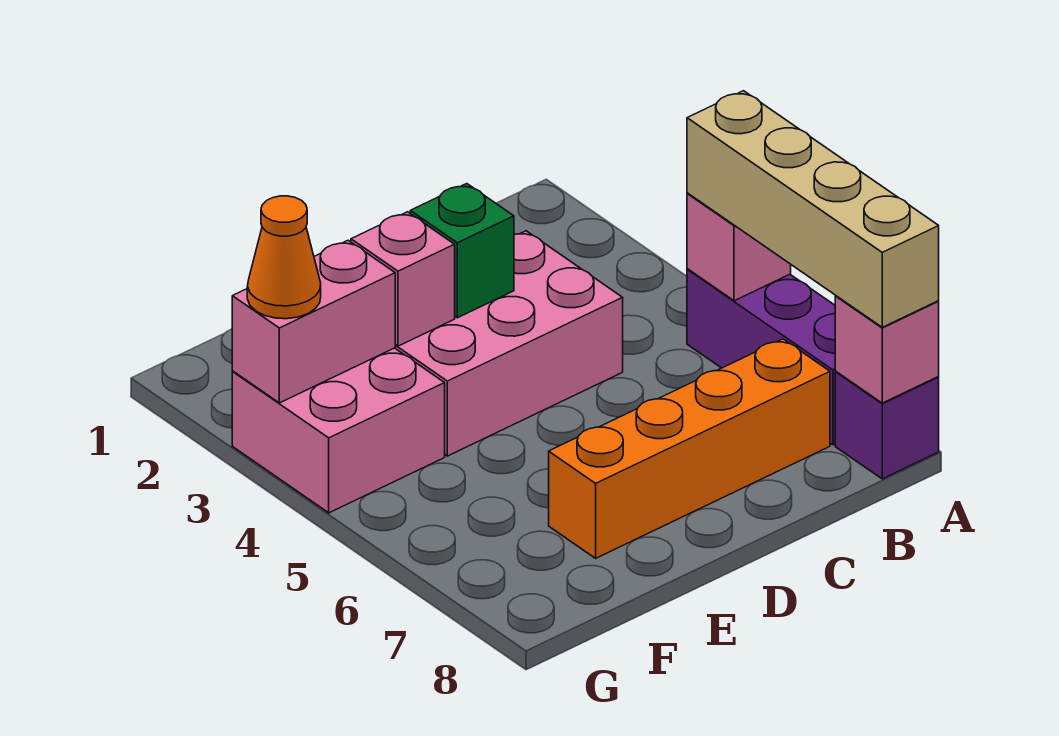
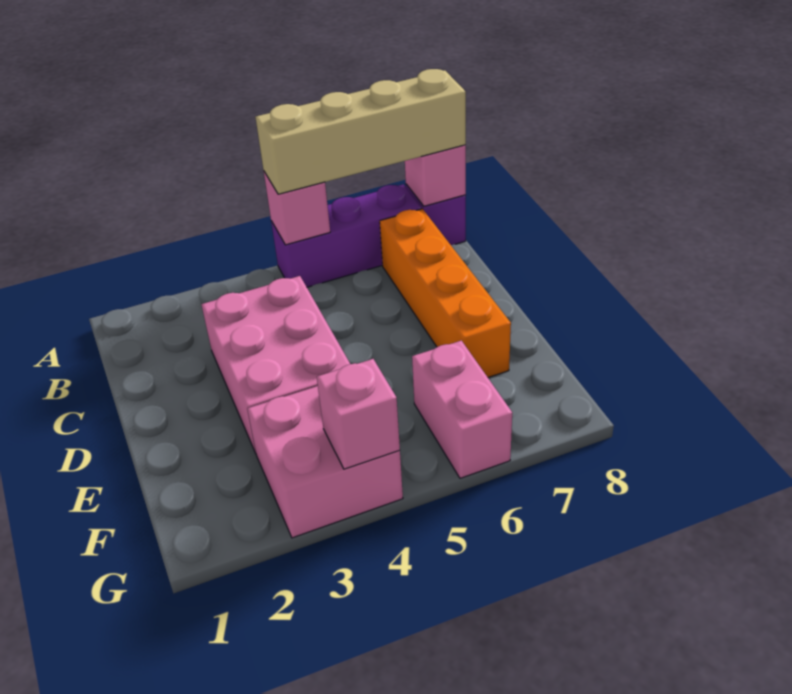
green brick D3 level 2 -> none
pink brick E3 level 2 -> pink brick G4 level 2
pink brick F3:G3 level 2 -> pink brick F6:G6 level 1
orange cone G3 level 3 -> none

